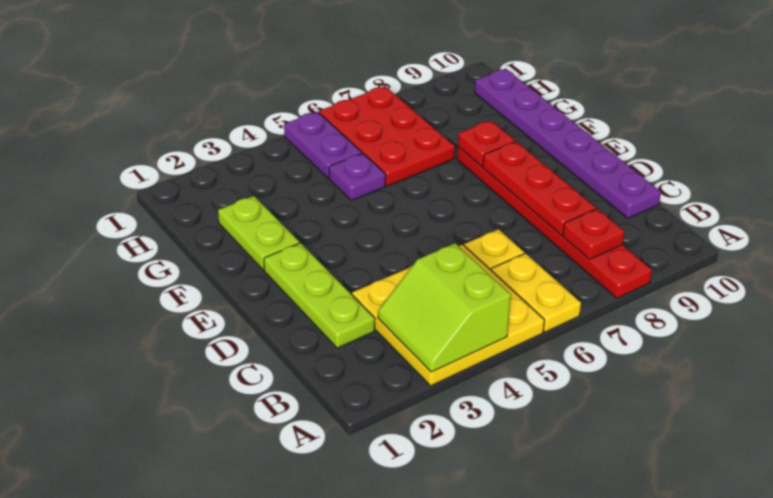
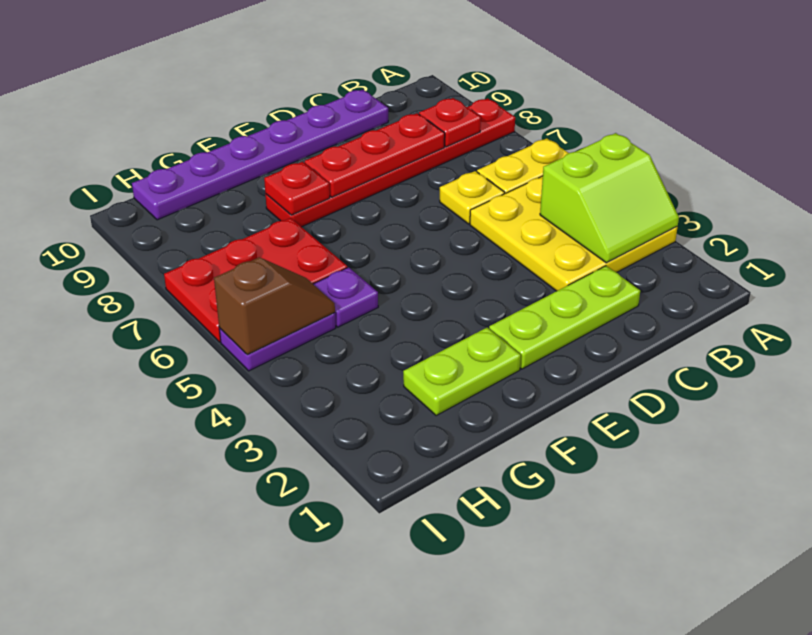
none -> brown slope H5:I5 level 2 top I

